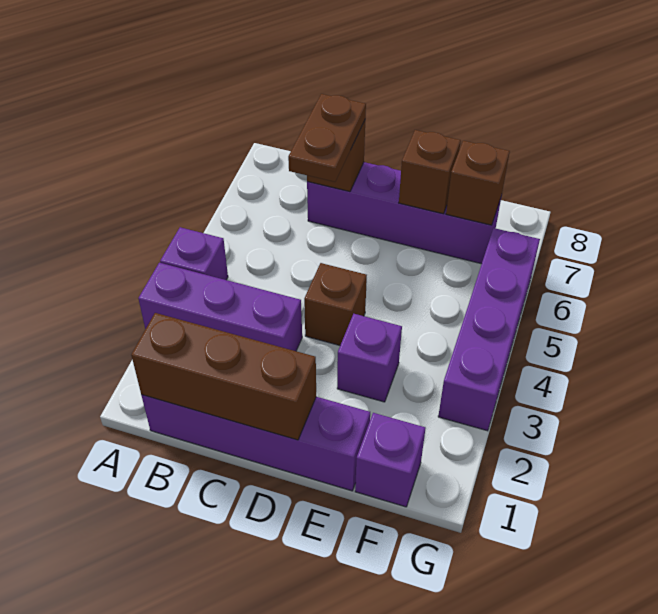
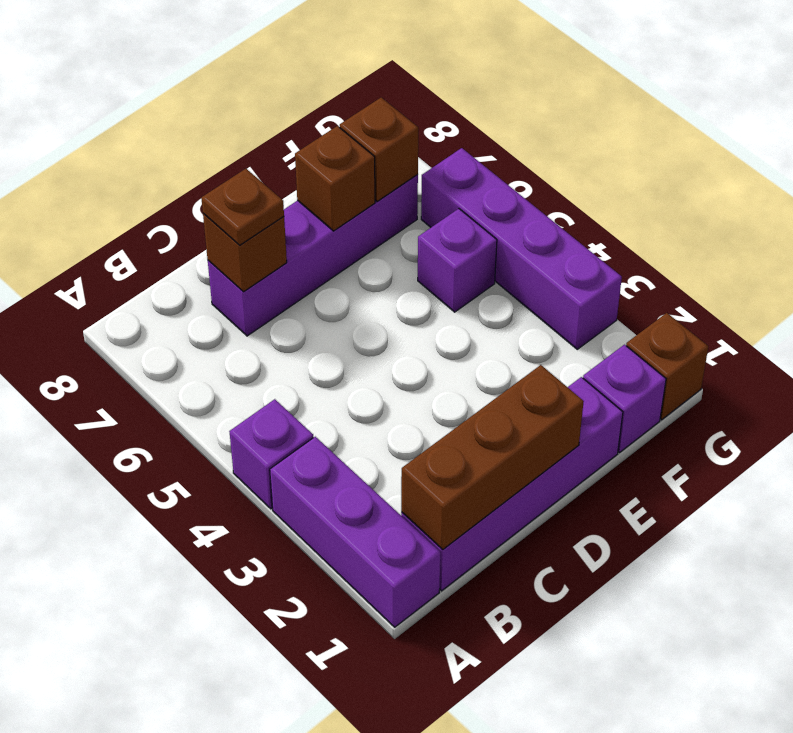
purple brick A3:C3 level 1 -> purple brick A1:A3 level 1
brown plate C6:C7 level 3 -> brown plate C7 level 3
brown brick D4 level 1 -> brown brick G1 level 1
purple brick E3 level 1 -> purple brick F5 level 1

